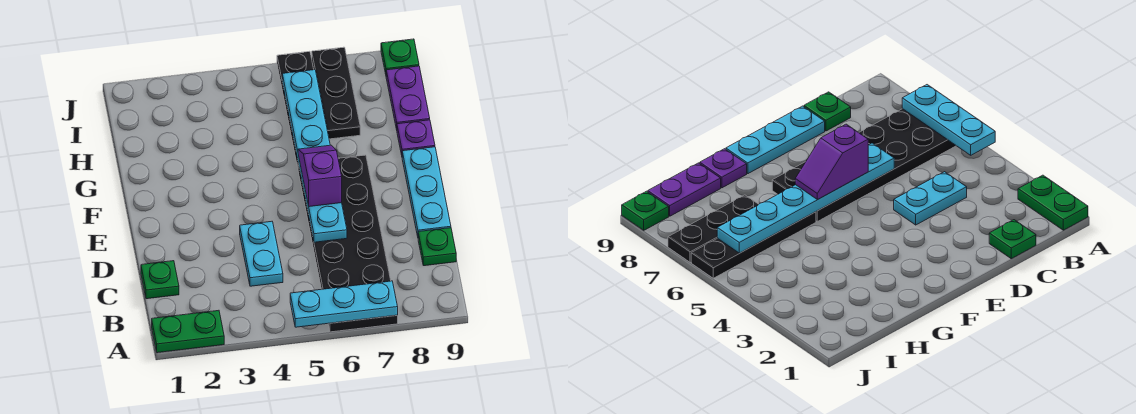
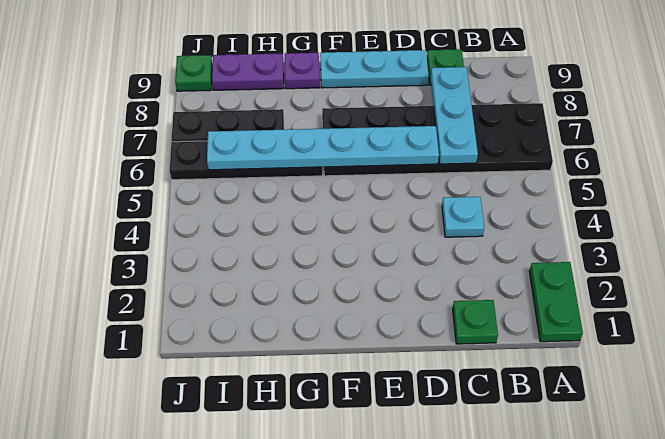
cyan plate A5:A7 level 2 -> cyan plate C6:C8 level 2
cyan plate C4:D4 level 1 -> cyan plate C4 level 1
purple slope E6:F6 level 3 top E -> none

